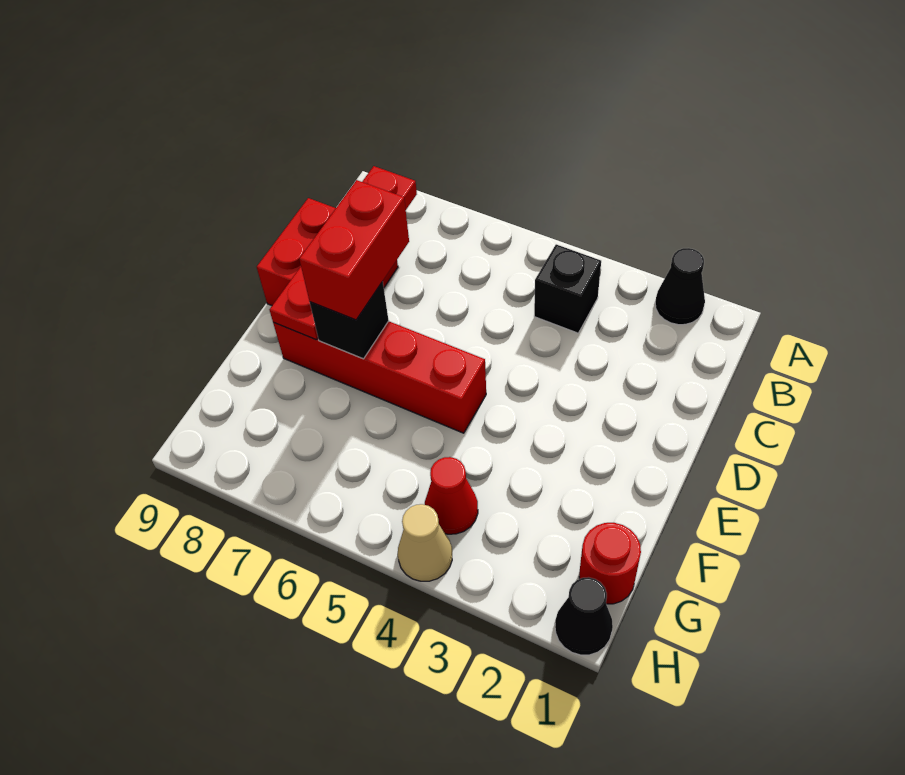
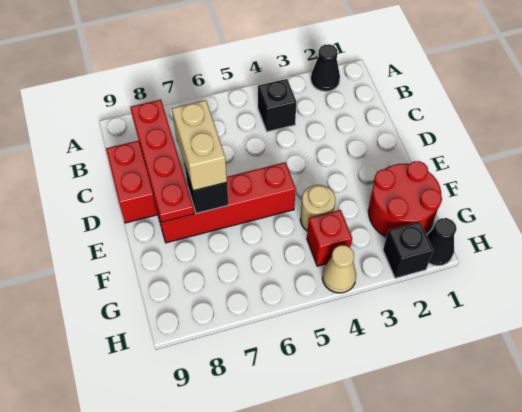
red brick D7:E7 level 3 -> tan brick D7:E7 level 3
none -> tan round brick F4 level 1
red round brick G1 level 1 -> red round brick F1:G2 level 1
red cone G4 level 1 -> red brick G4 level 1
none -> black brick H2 level 1

